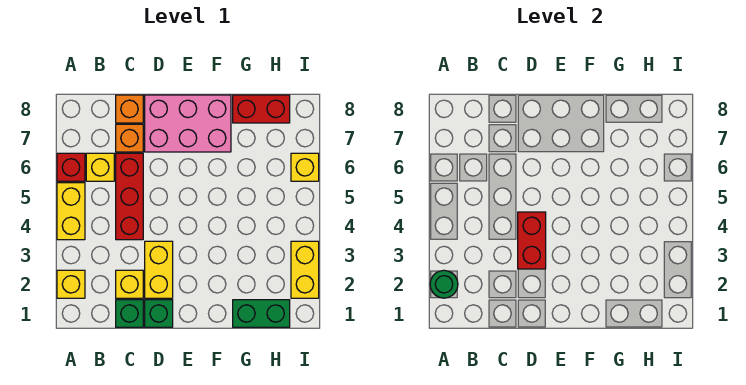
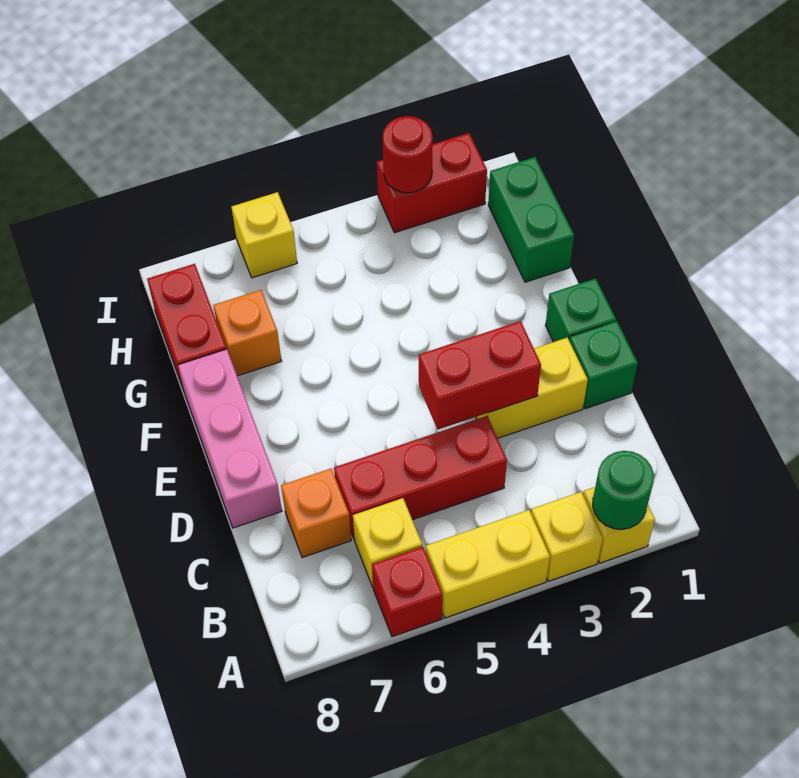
green brick C1 level 1 -> green brick E1 level 1
yellow brick C2 level 1 -> yellow brick A3 level 1
orange brick C8 level 1 -> orange brick G7 level 1
pink brick D7:F8 level 1 -> pink brick D8:F8 level 1
yellow brick I2:I3 level 1 -> red brick I2:I3 level 1
none -> red round brick I3 level 2

